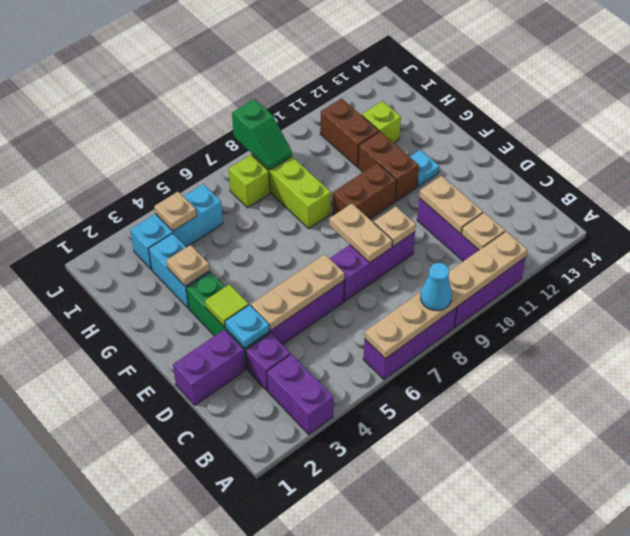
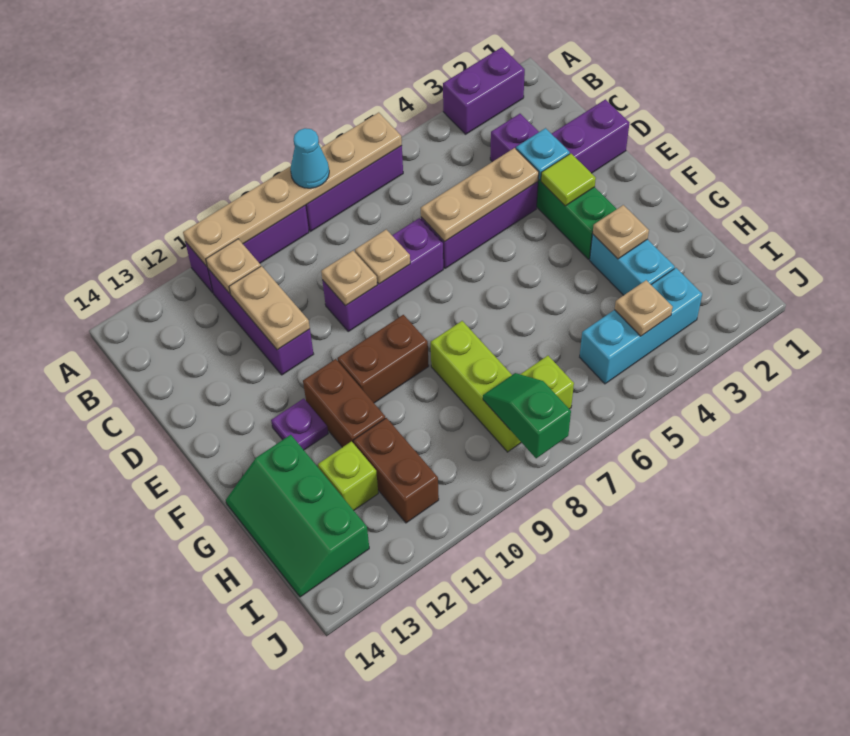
purple brick A3:B3 level 1 -> purple brick A2:A3 level 1
tan plate D8:E8 level 2 -> tan plate D8 level 2
cyan plate F12 level 1 -> purple plate F12 level 1
none -> green slope G13:I14 level 1 top 13

